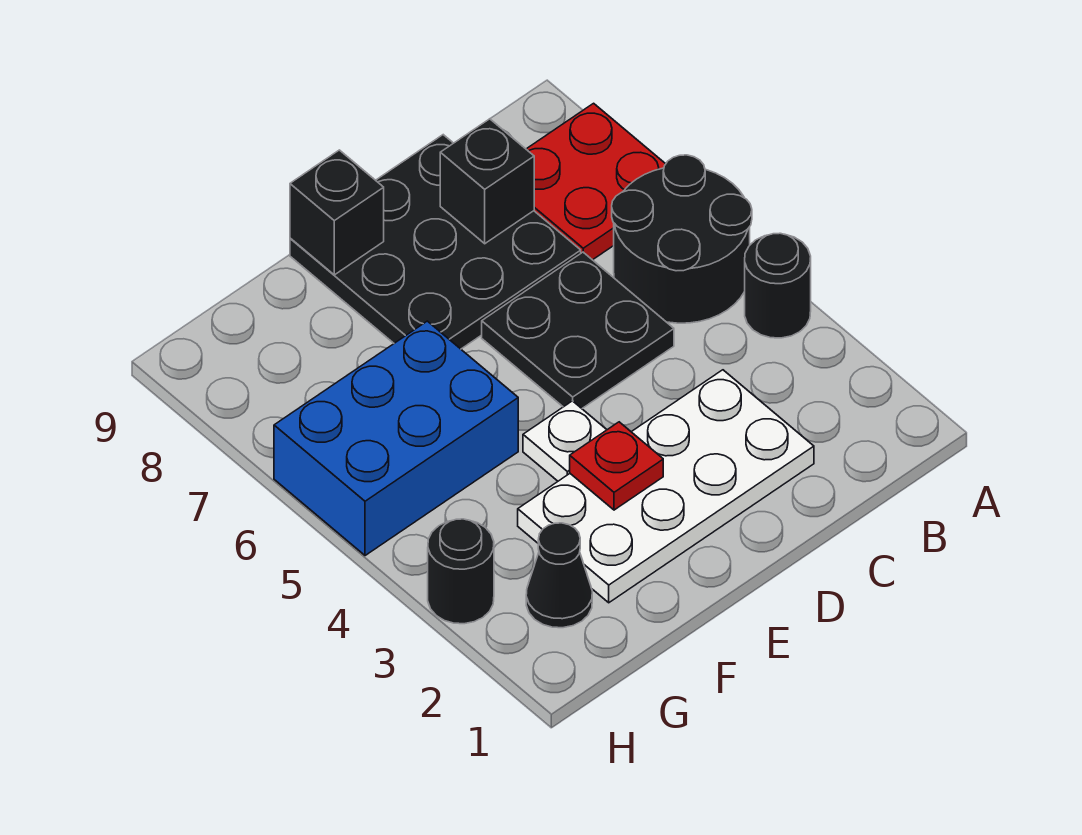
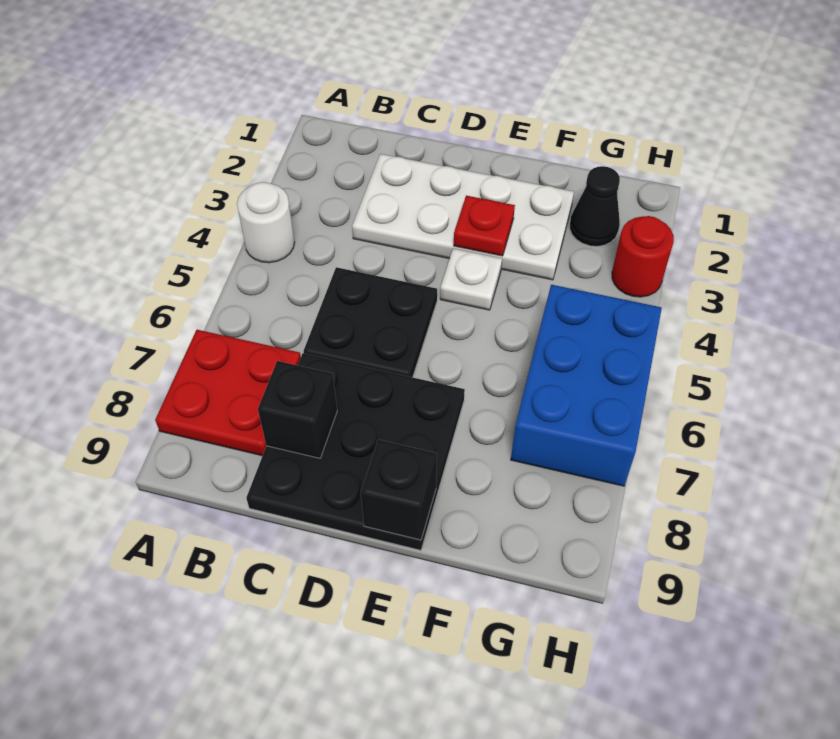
black round brick A4 level 1 -> white round brick A4 level 1
black round brick A5:B6 level 1 -> none
blue brick F5:H6 level 1 -> blue brick G5:H7 level 1
black round brick H3 level 1 -> red round brick H3 level 1

